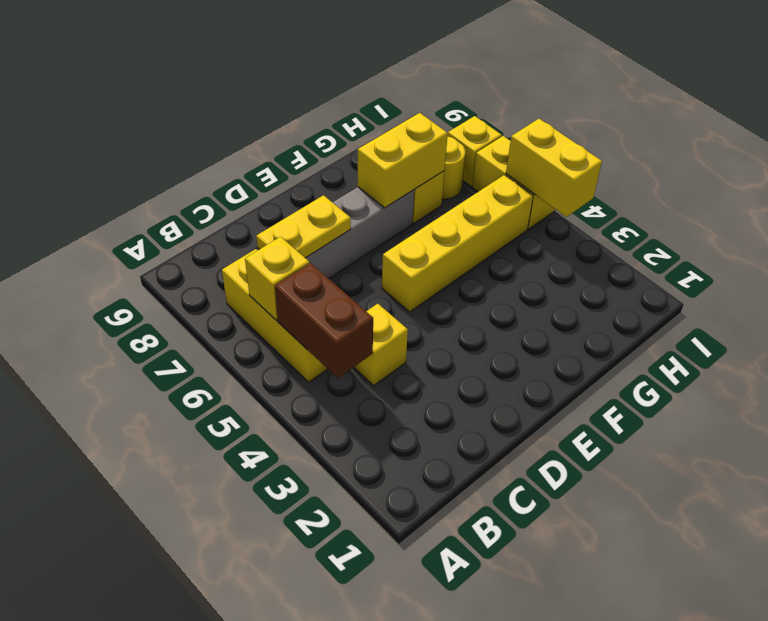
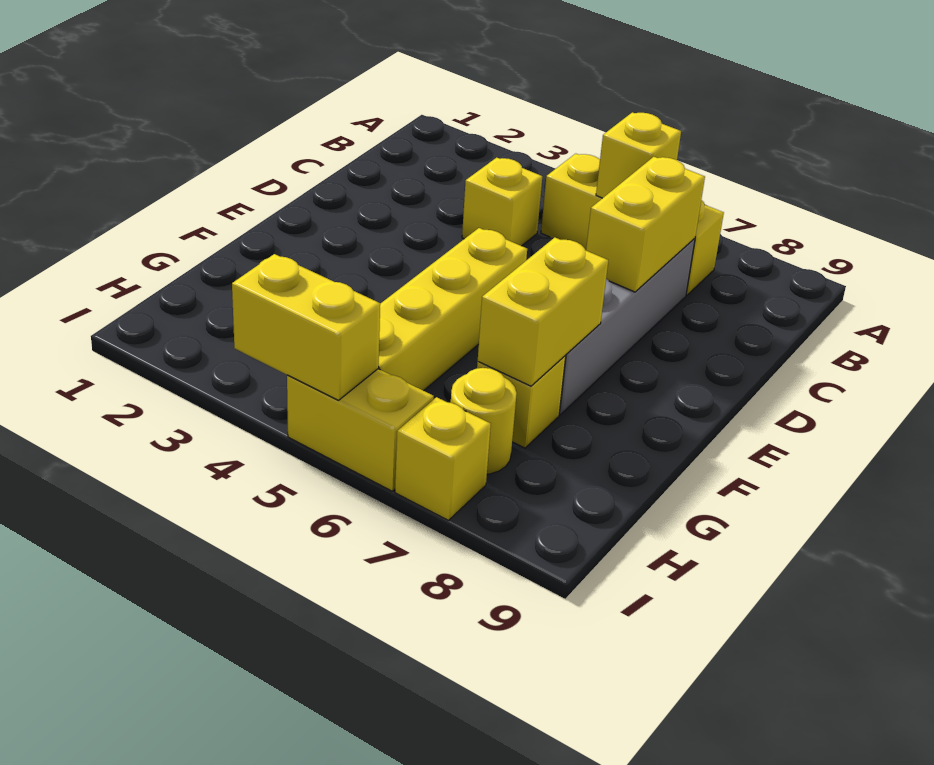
brown brick B4:B5 level 2 -> none
yellow plate C7:D7 level 2 -> yellow brick C7:D7 level 2

